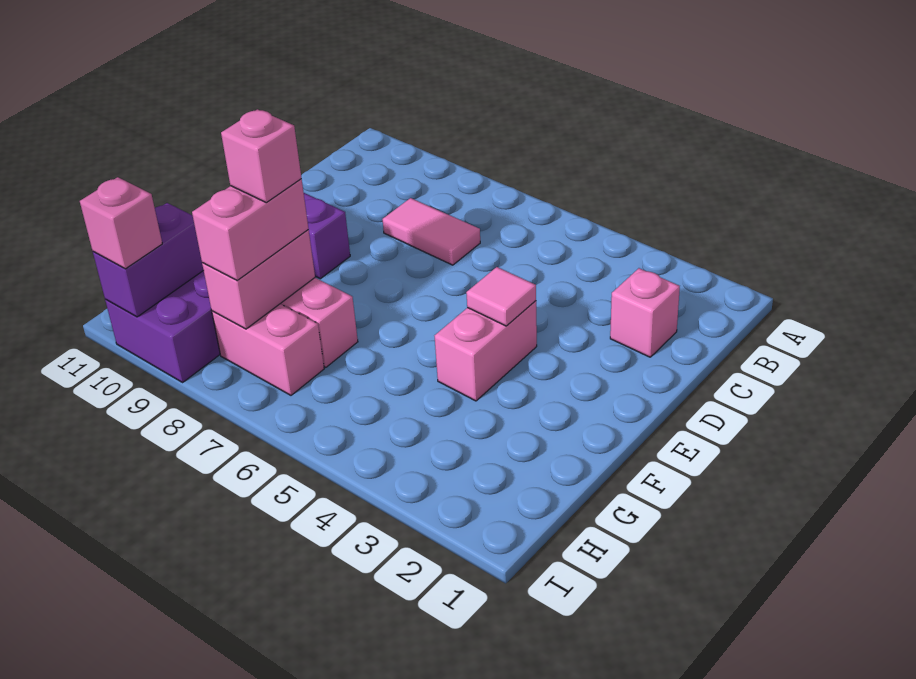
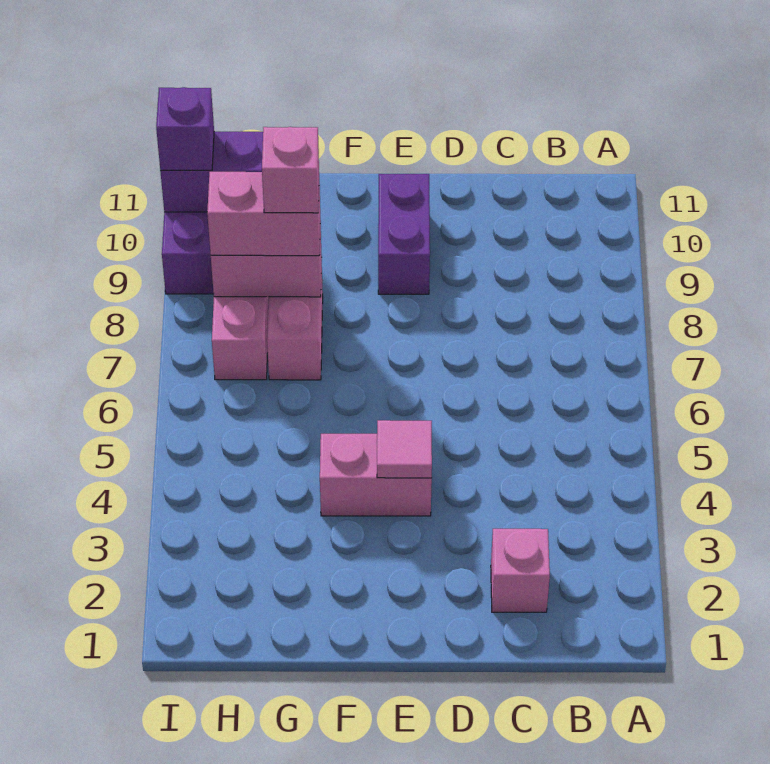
pink tile C7:C8 level 1 -> none
pink brick I10 level 3 -> purple brick I10 level 3

